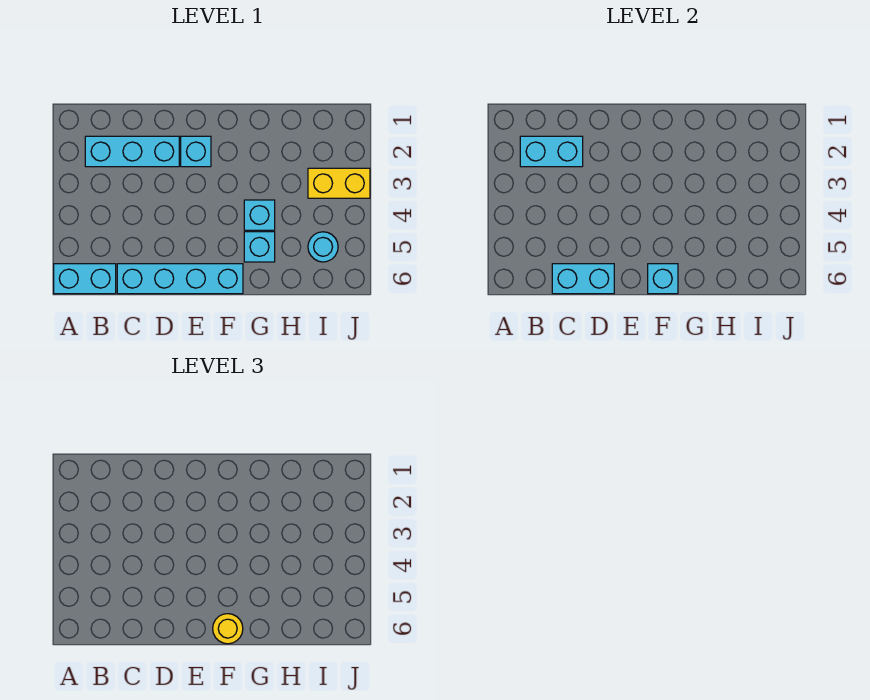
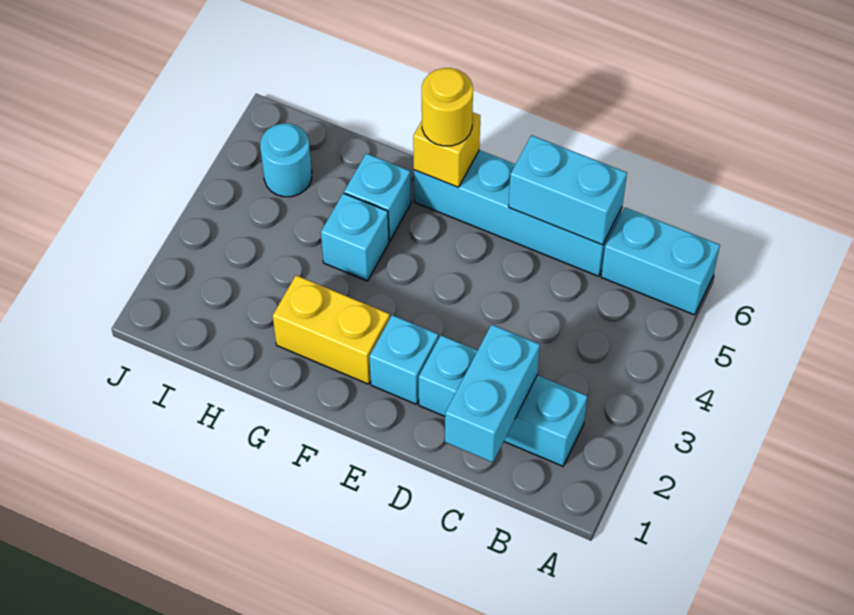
cyan brick B2:C2 level 2 -> cyan brick C1:C2 level 2
cyan brick F6 level 2 -> yellow brick F6 level 2
yellow brick I3:J3 level 1 -> yellow brick F2:G2 level 1

